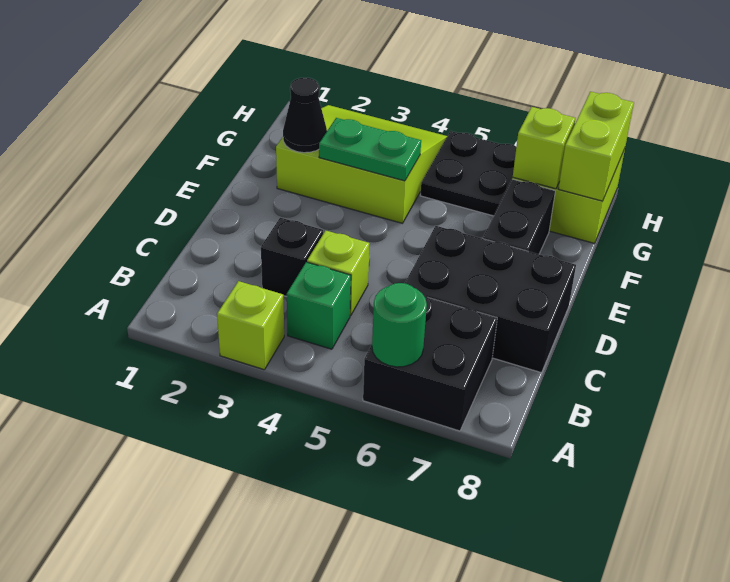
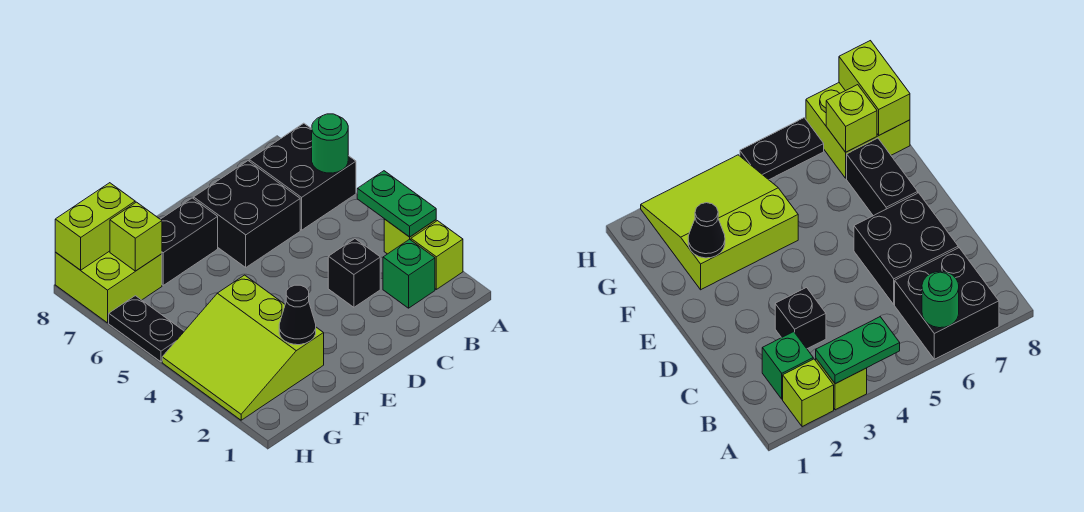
green brick B4 level 1 -> green brick B2 level 1
lime brick C4 level 1 -> lime brick A2 level 1
black brick C6:D8 level 1 -> black brick C6:D7 level 1
green plate F3:F4 level 2 -> green plate A3:A4 level 2
black plate G5:H6 level 1 -> black plate H5:H6 level 1

